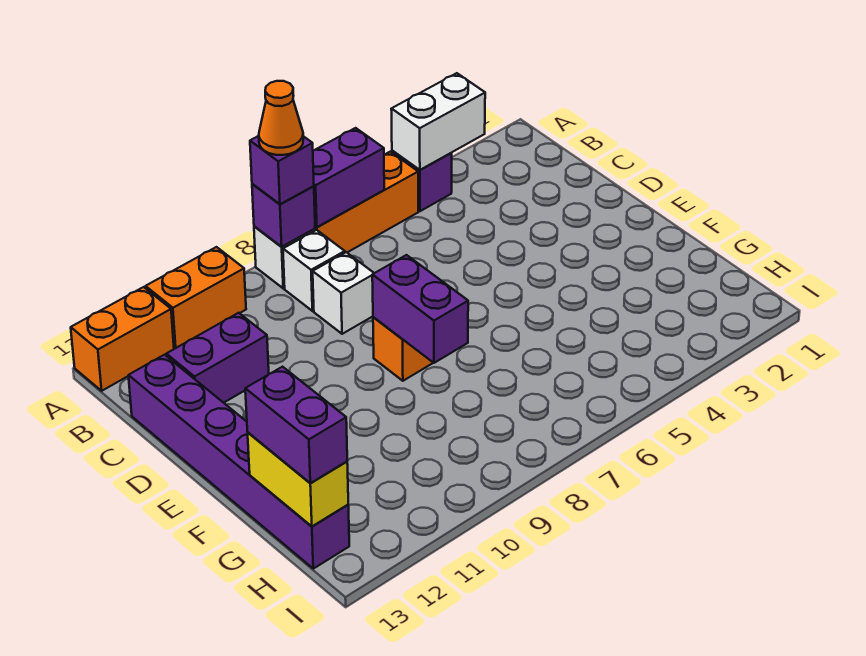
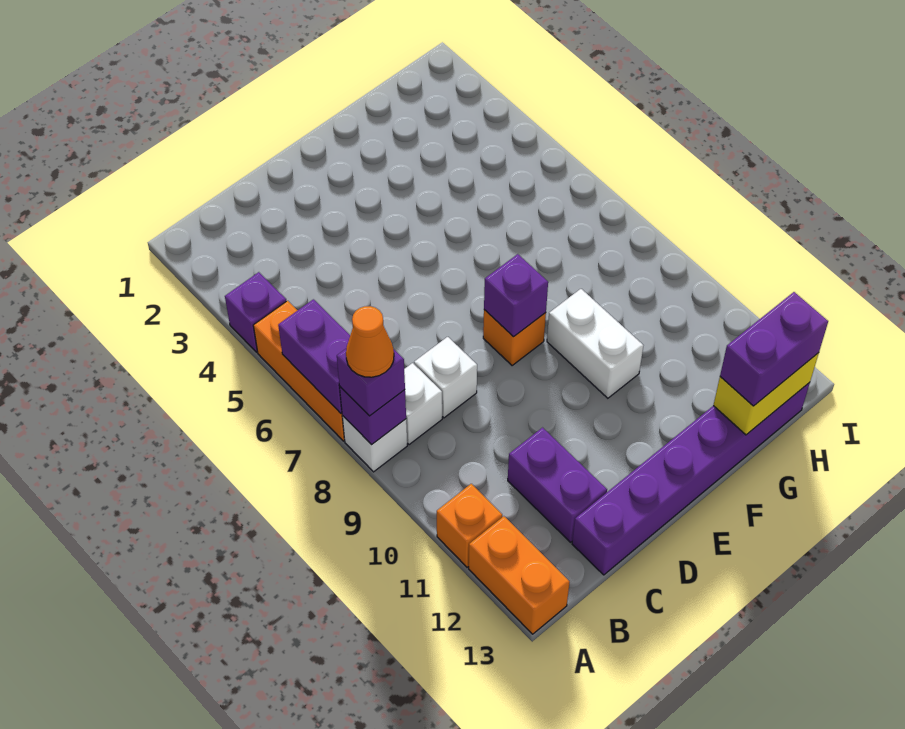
white brick A3:A4 level 2 -> white brick F9:F10 level 1
orange brick A10:A11 level 1 -> orange brick A11 level 1
purple brick E8:F8 level 2 -> purple brick E8 level 2

